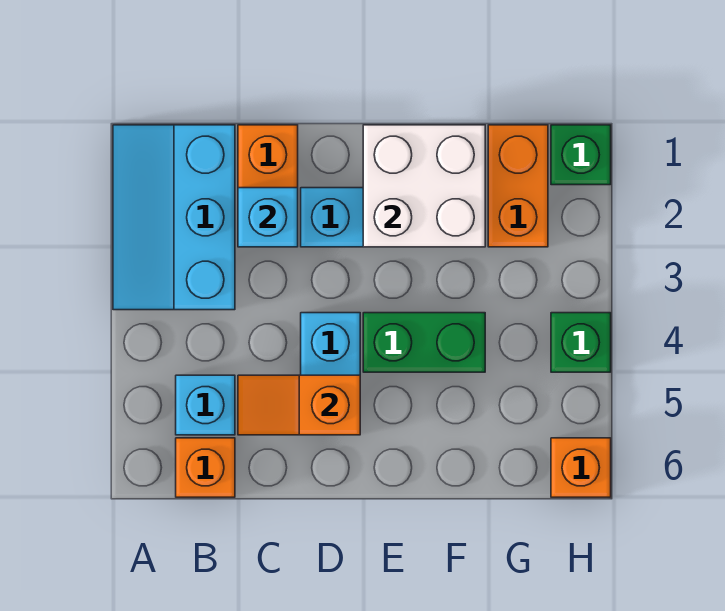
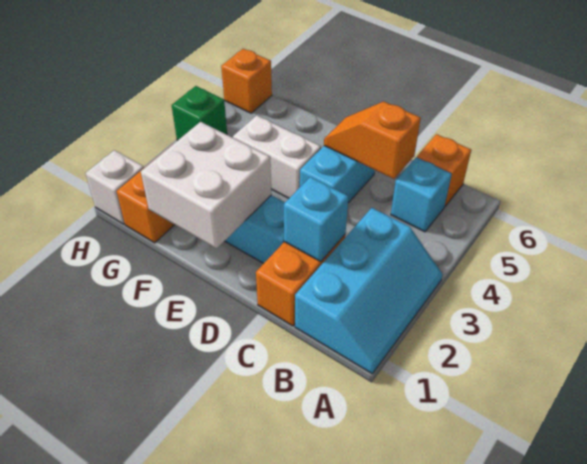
orange slope C5:D5 level 2 top D -> orange slope C5:D5 level 2 top C
green brick E4:F4 level 1 -> white brick E4:F4 level 1
green brick H1 level 1 -> white brick H1 level 1

